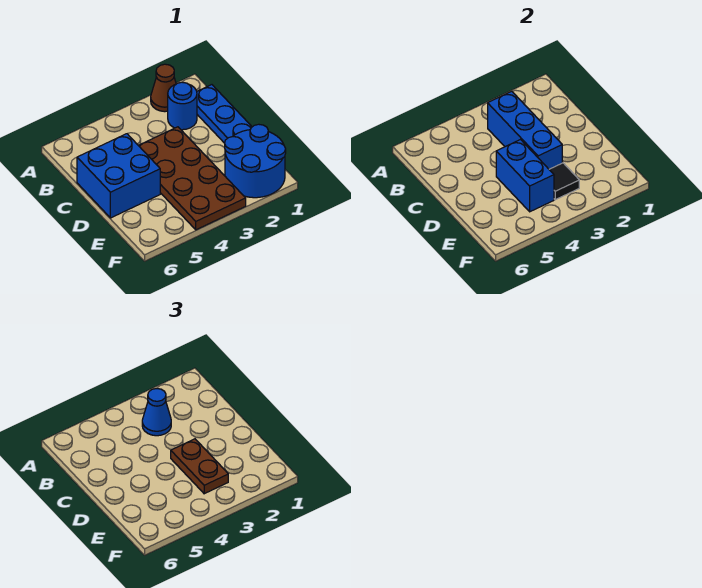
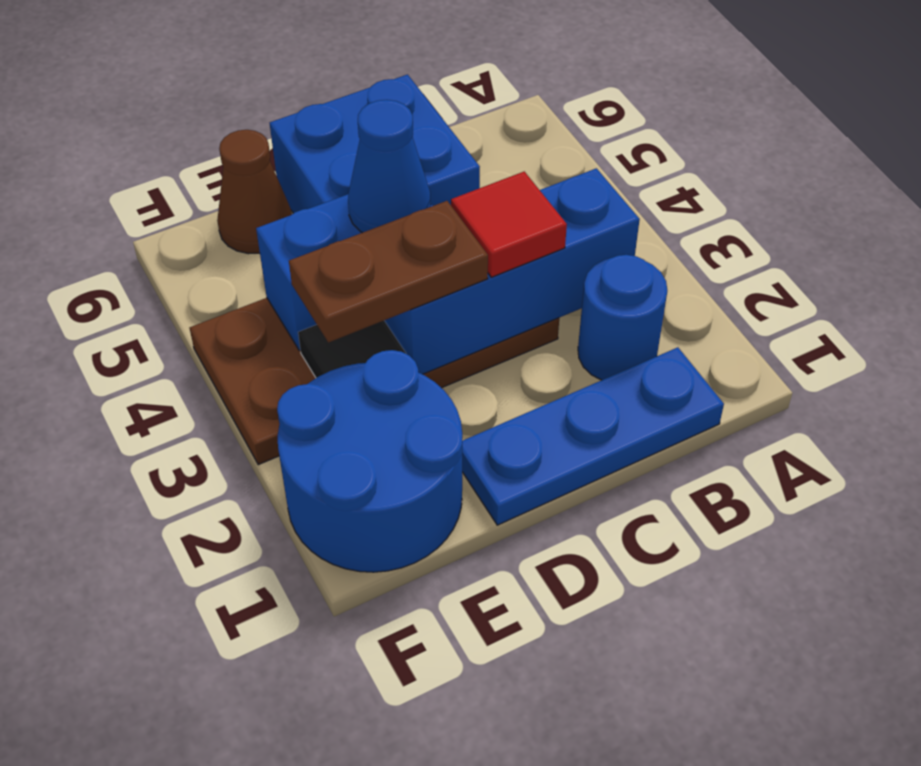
brown cone A2 level 1 -> brown cone E6 level 1
blue cone B3 level 3 -> blue cone D4 level 3
none -> red tile C3 level 3

